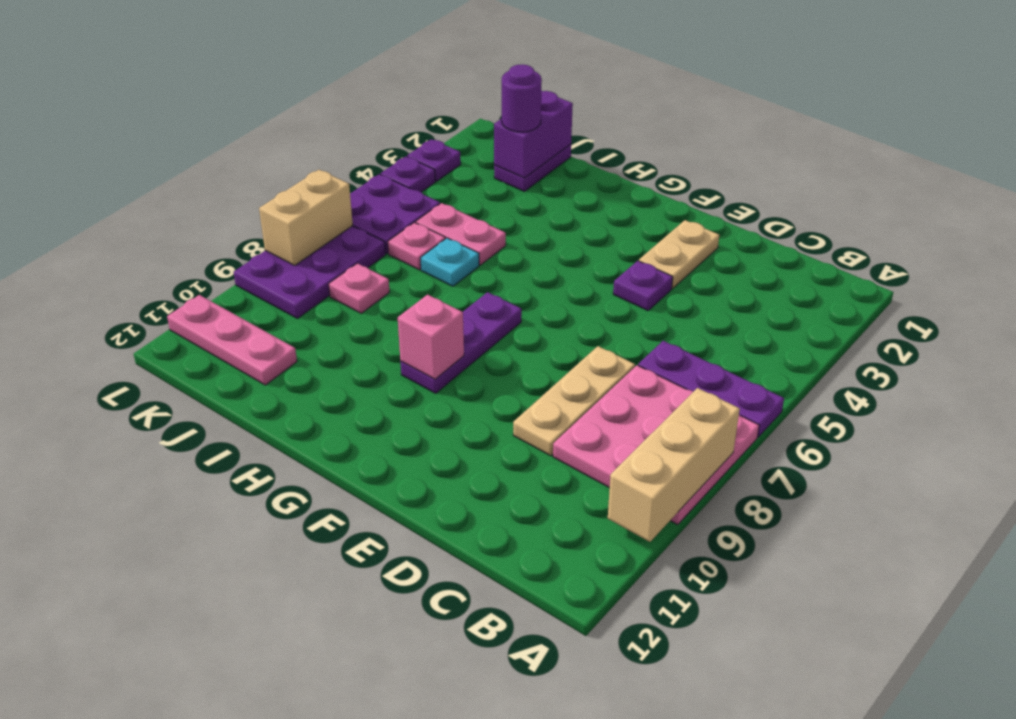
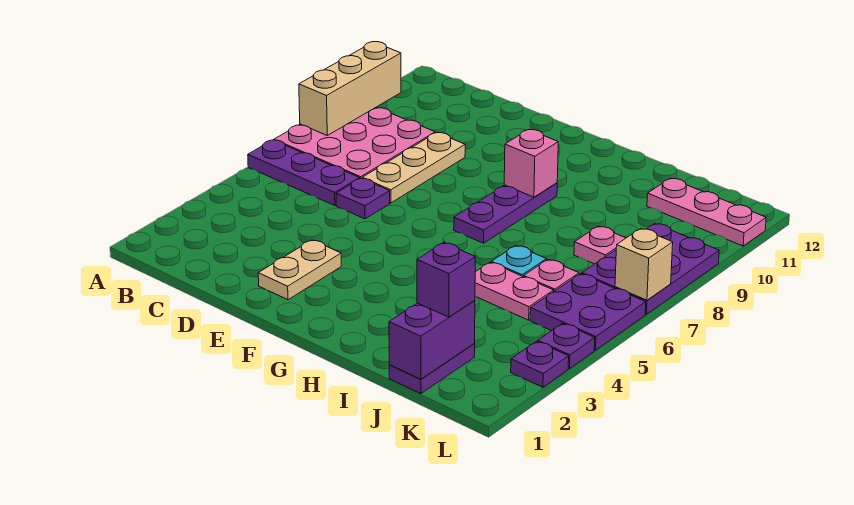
purple plate E4 level 1 -> purple plate D6 level 1
purple round brick J2 level 3 -> purple brick J2 level 3
tan brick L7:L8 level 2 -> tan brick L7 level 2

